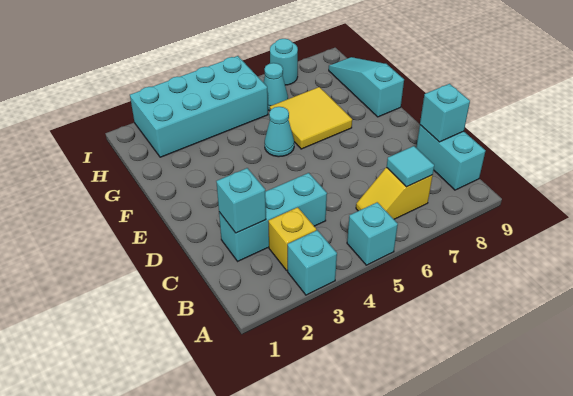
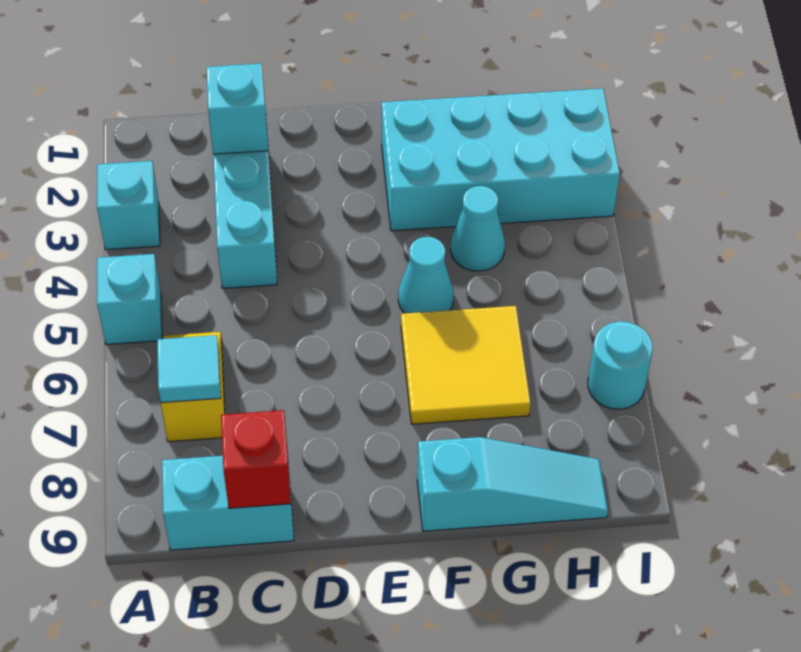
yellow brick B3 level 1 -> none
cyan brick C9 level 2 -> red brick C9 level 2
cyan brick H2:I5 level 1 -> cyan brick F2:I3 level 1
cyan cone H6 level 1 -> cyan cone G4 level 1

